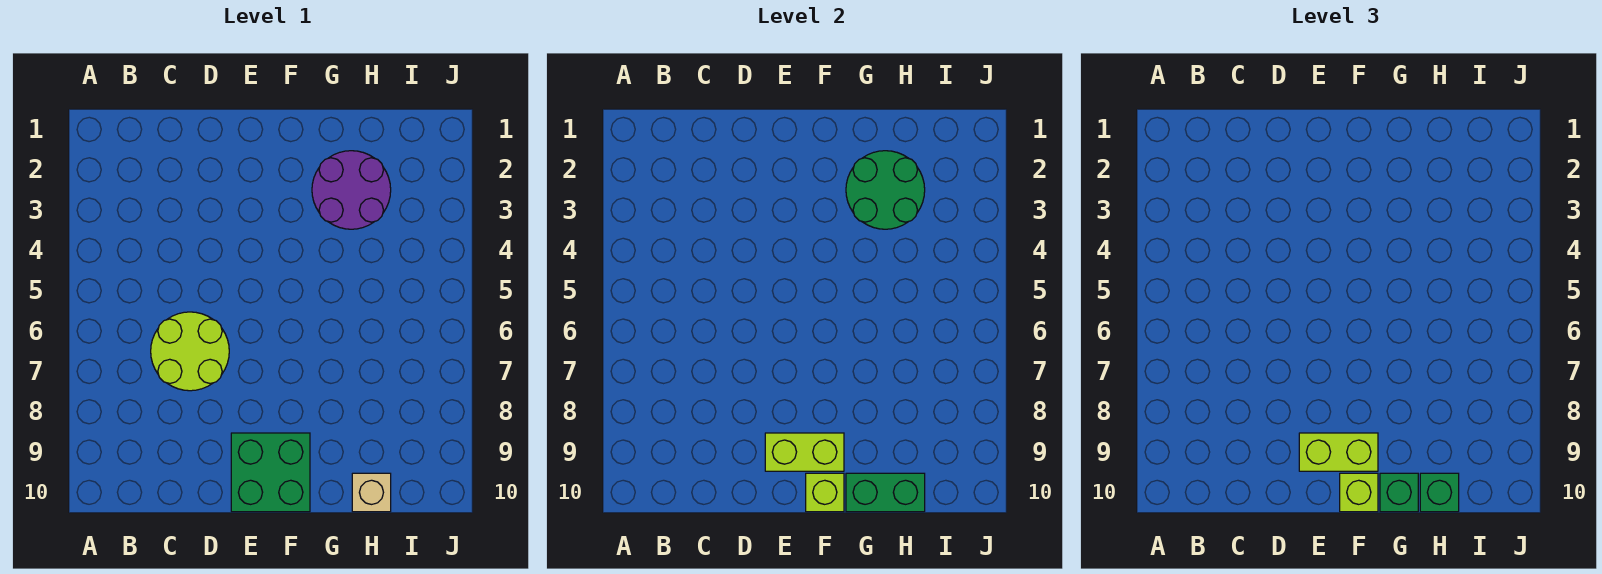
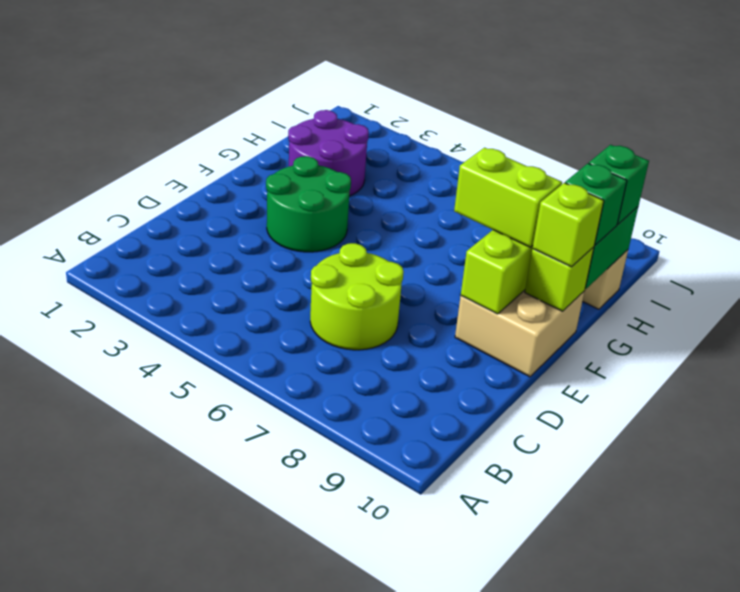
green brick E9:F10 level 1 -> tan brick E9:F10 level 1
lime brick E9:F9 level 3 -> lime brick F8:F9 level 3
green round brick G2:H3 level 2 -> green round brick E3:F4 level 1

